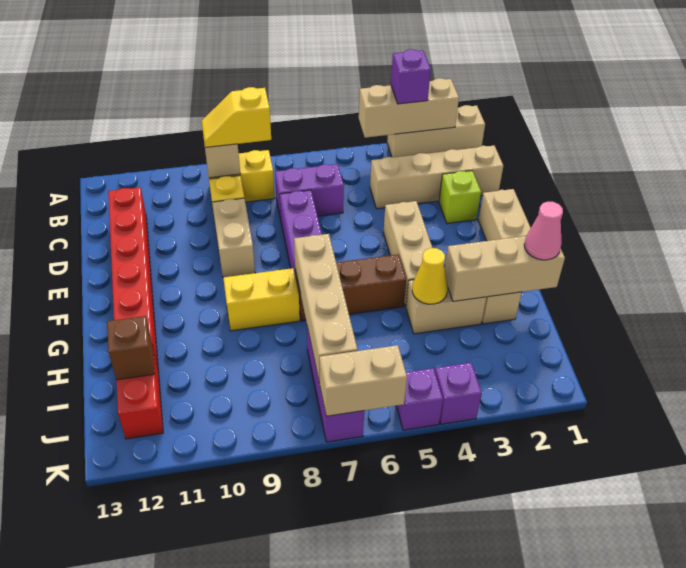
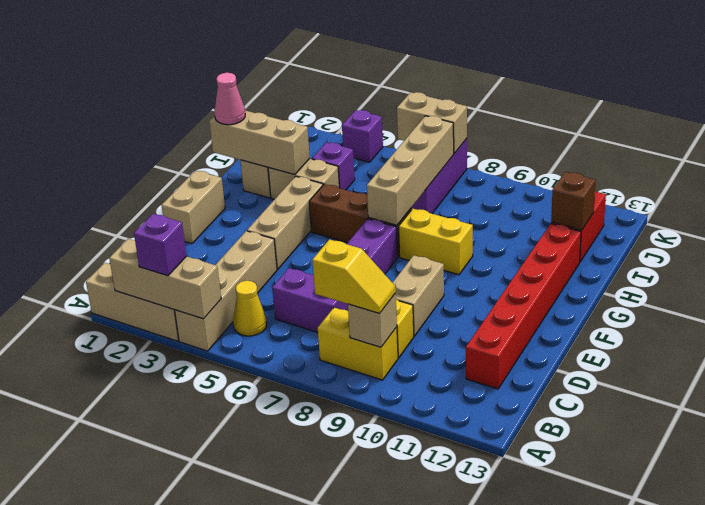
tan brick C1:C4 level 1 -> tan brick A4:D4 level 1
lime brick D2 level 1 -> none
yellow cone H4 level 2 -> yellow cone B5 level 1
purple brick K5 level 1 -> purple brick I4 level 1

